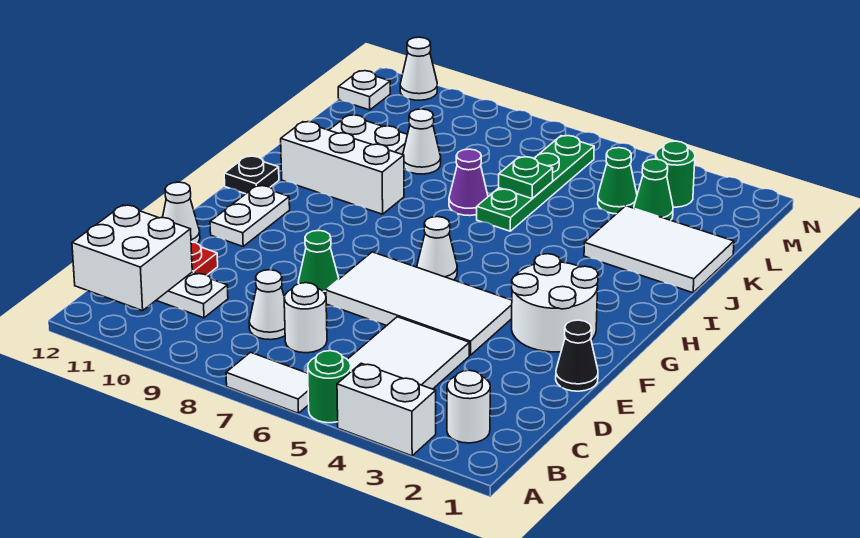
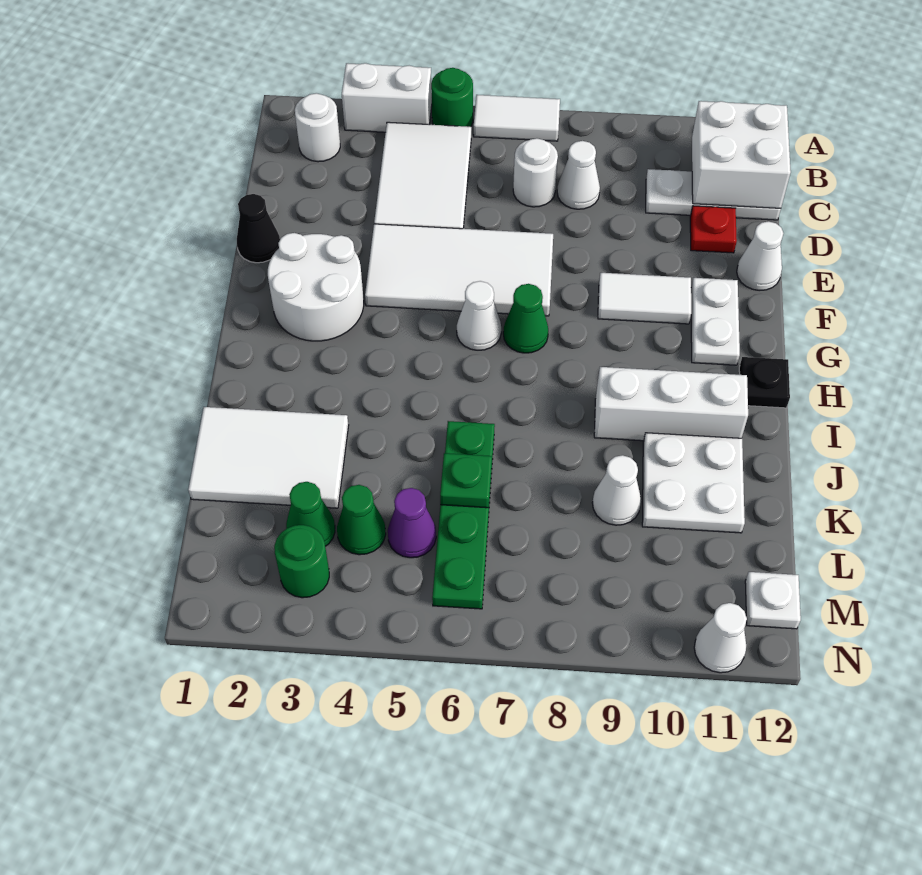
green cone E8 level 1 -> green cone G7 level 1
none -> white tile F9:F10 level 1
purple cone J7 level 1 -> purple cone L5 level 1

